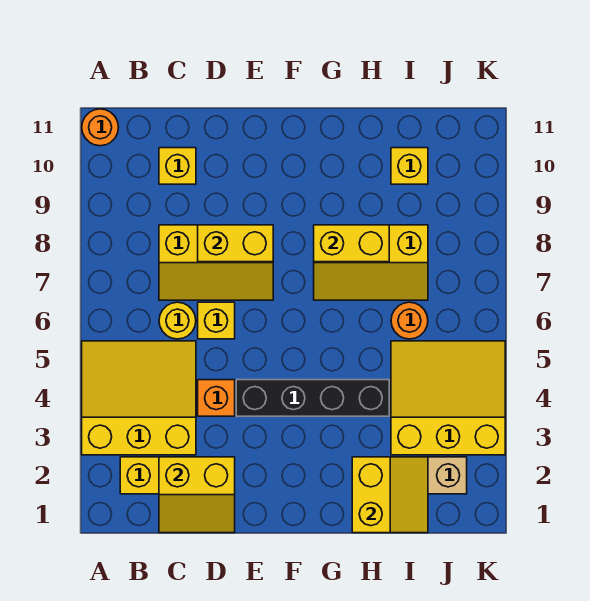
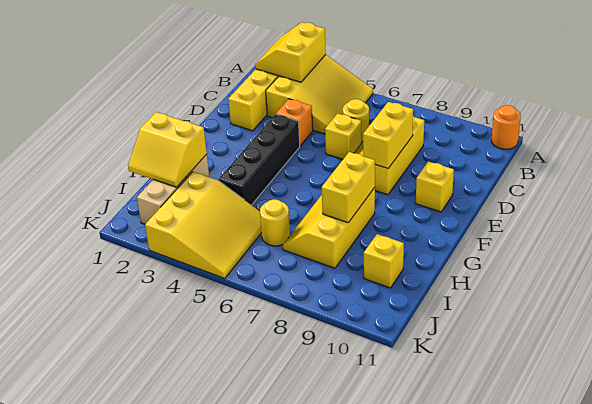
yellow slope C1:D2 level 2 top 2 -> yellow slope A2:B3 level 2 top 3
yellow brick C10 level 1 -> yellow brick E10 level 1
orange round brick I6 level 1 -> yellow round brick I6 level 1

